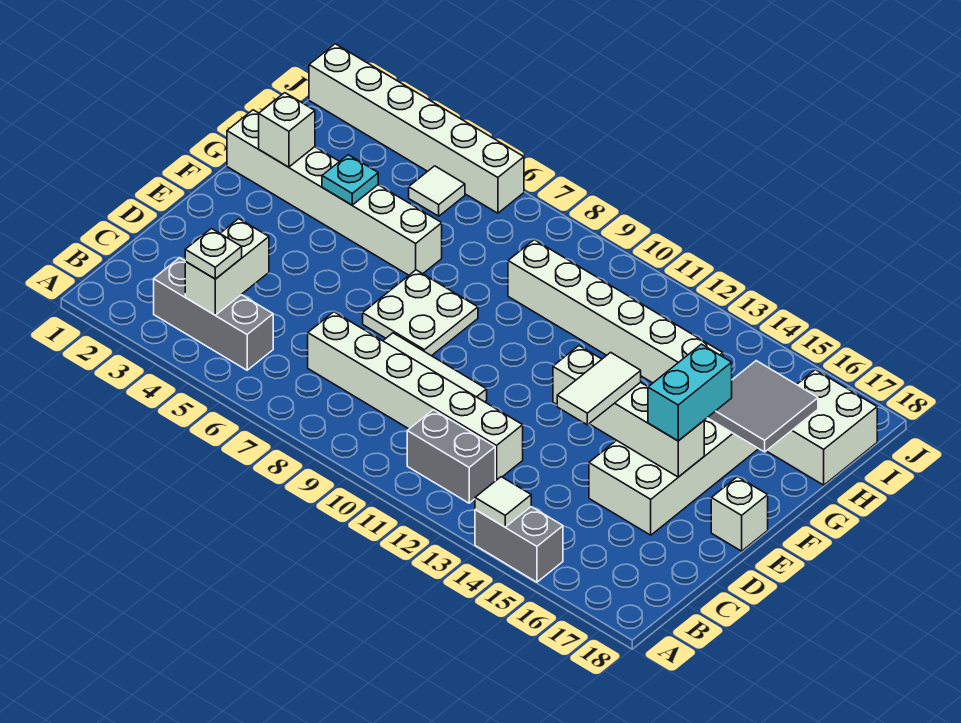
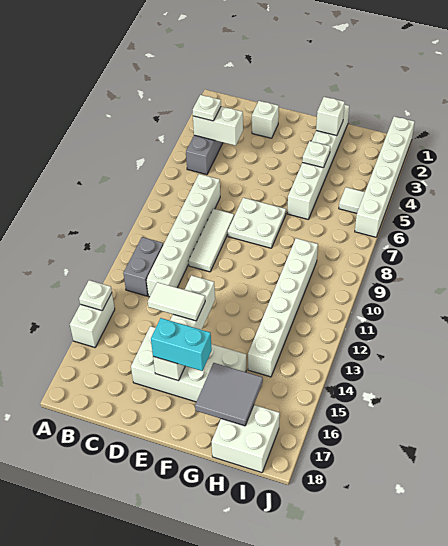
grey brick A14:A15 level 1 -> white brick A14:A15 level 1
white tile A14 level 2 -> white plate A14 level 2
white brick E18 level 1 -> white brick D2 level 1
cyan plate G4 level 2 -> white plate G4 level 2

